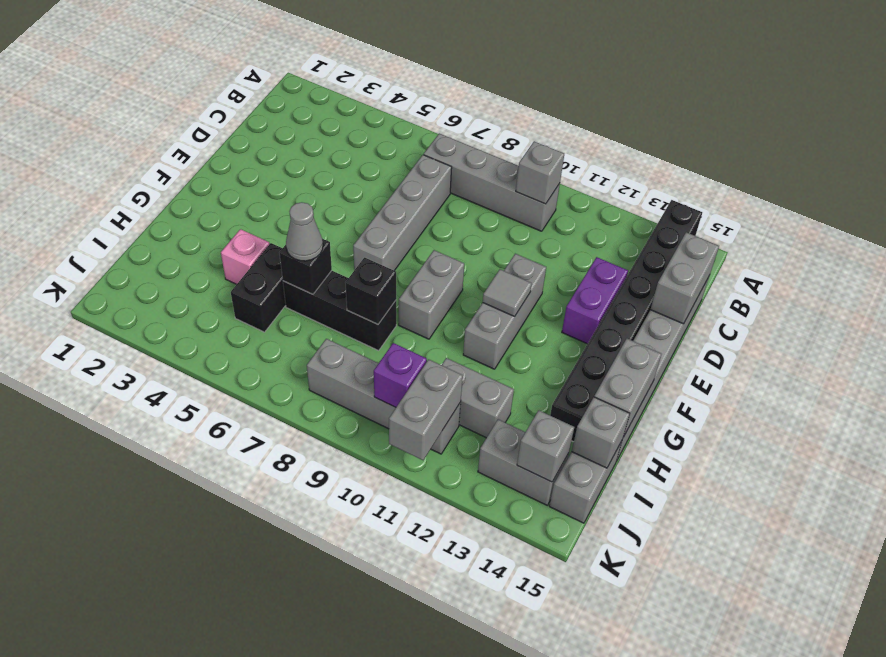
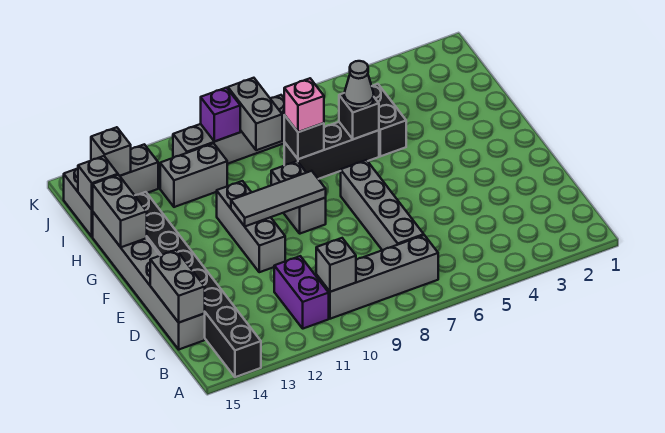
purple brick D13:E13 level 1 -> purple brick B11:C11 level 1
grey tile F11 level 2 -> grey tile F9:F11 level 2
pink brick H4 level 1 -> pink brick H8 level 3
grey brick J11:K11 level 2 -> grey brick I9:J9 level 2

